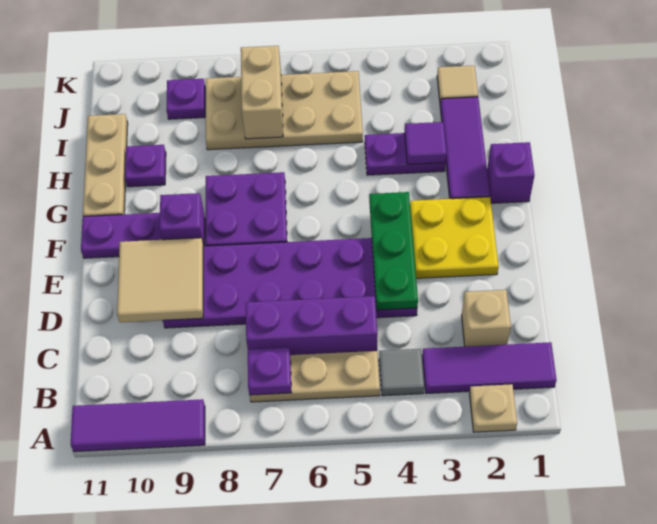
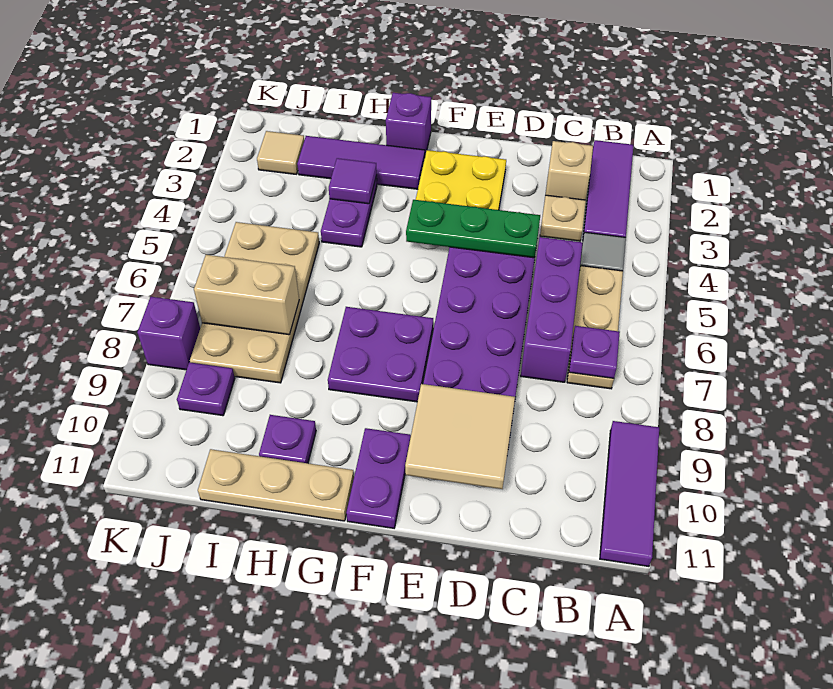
tan plate A2 level 1 -> tan plate C3 level 1
purple brick F9 level 1 -> purple brick K8 level 1

